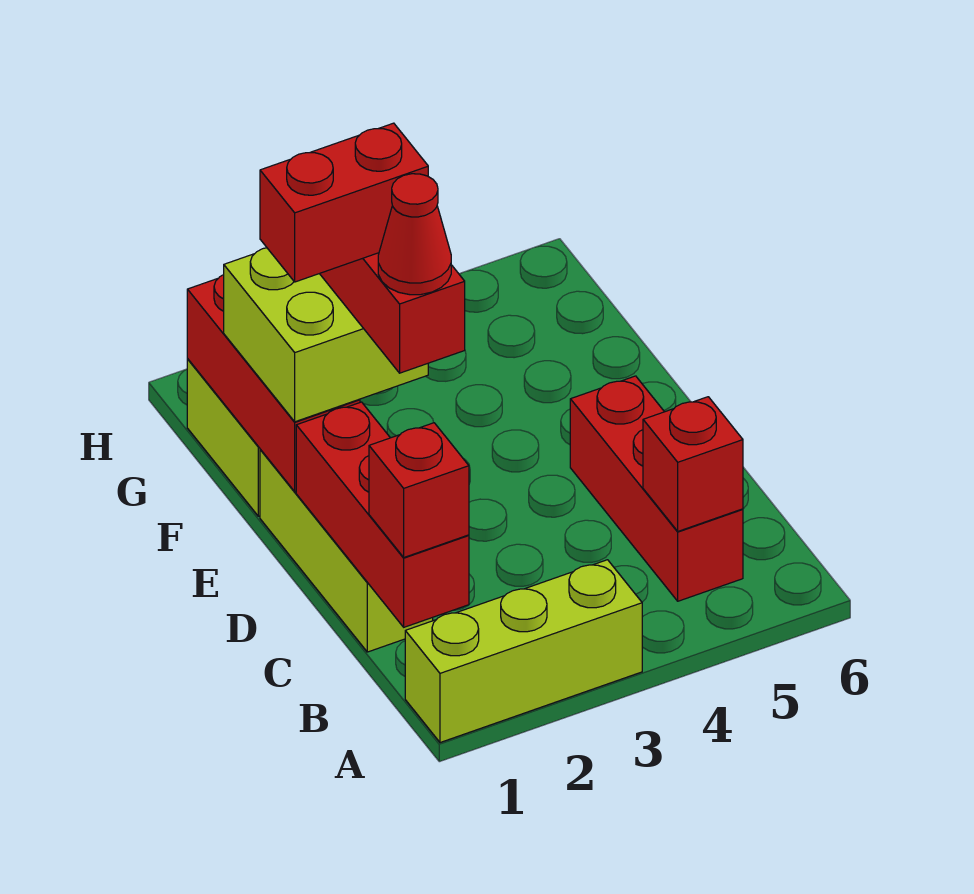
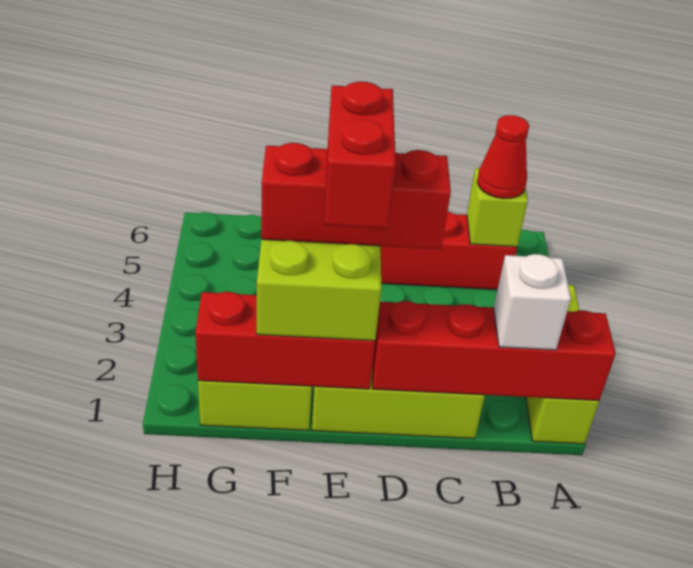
red brick B1:D1 level 2 -> red brick A1:D1 level 2
red brick B1 level 3 -> white brick B1 level 3
red brick B5 level 2 -> lime brick B5 level 2
red cone D2 level 5 -> red cone B5 level 3

